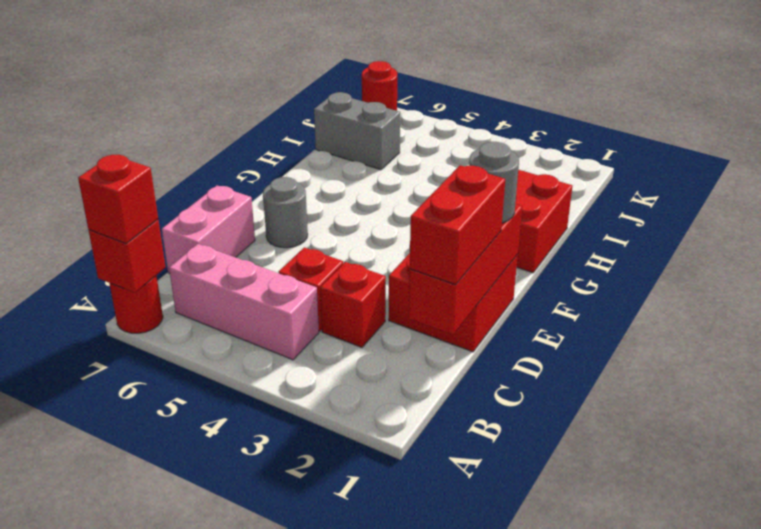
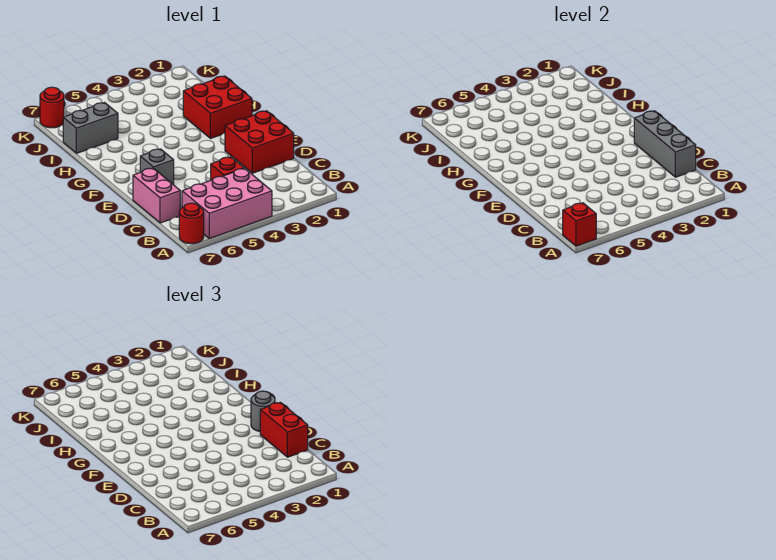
red brick A7 level 3 -> none
pink brick B4:B6 level 1 -> pink brick A4:B6 level 1
red brick C1:E1 level 2 -> grey brick C1:E1 level 2
red brick C3 level 1 -> none
grey round brick E6 level 1 -> grey brick E6 level 1

